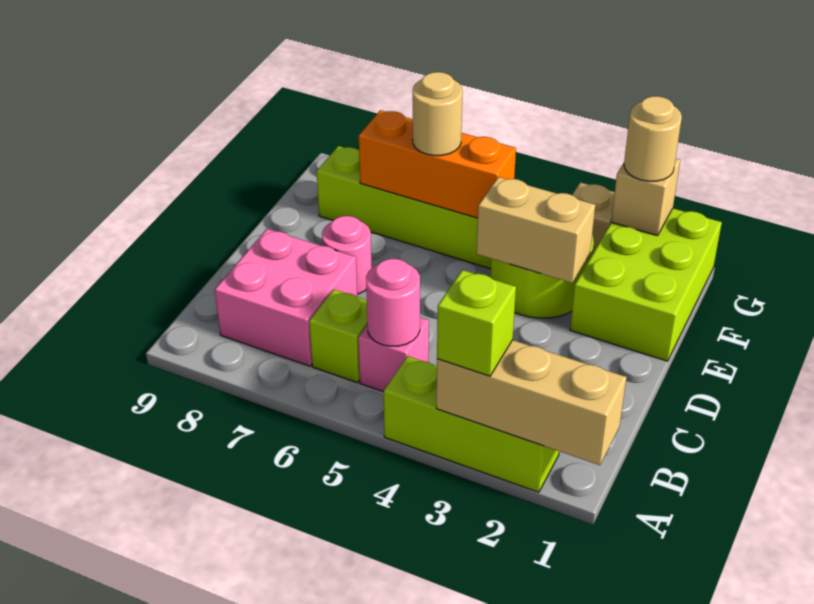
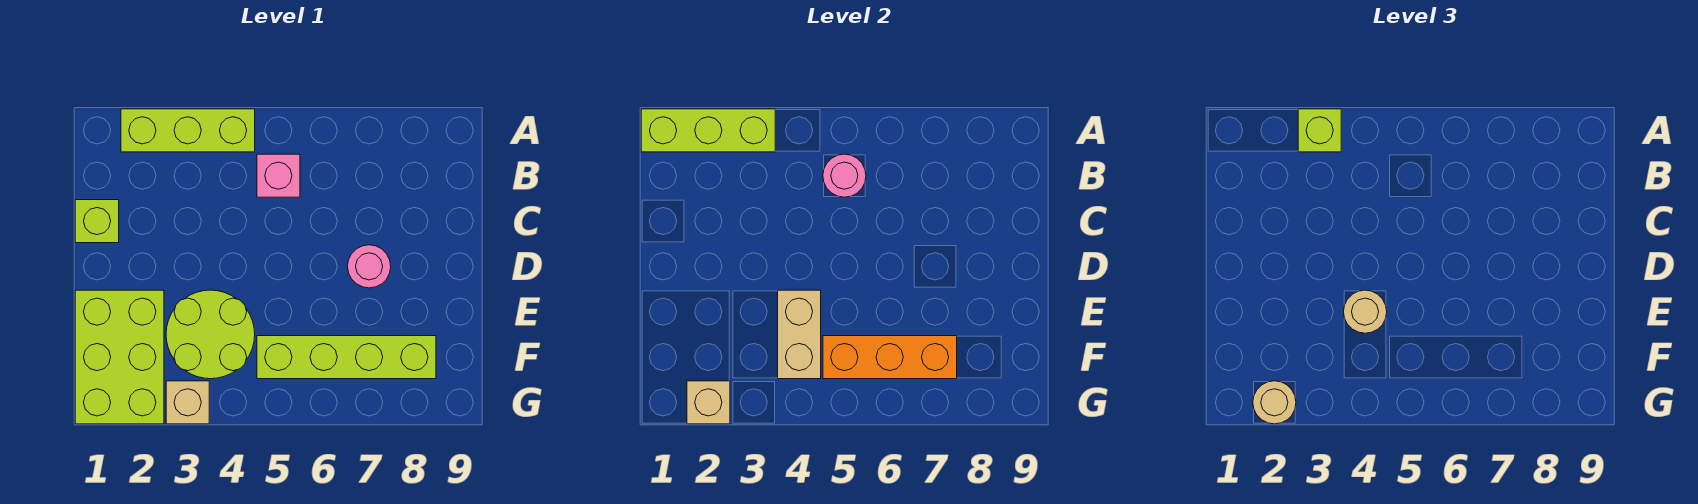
tan brick A1:A3 level 2 -> lime brick A1:A3 level 2
lime brick B6 level 1 -> lime brick C1 level 1
pink brick B7:C8 level 1 -> none
tan brick E3:E4 level 2 -> tan brick E4:F4 level 2
tan round brick F6 level 3 -> tan round brick E4 level 3

